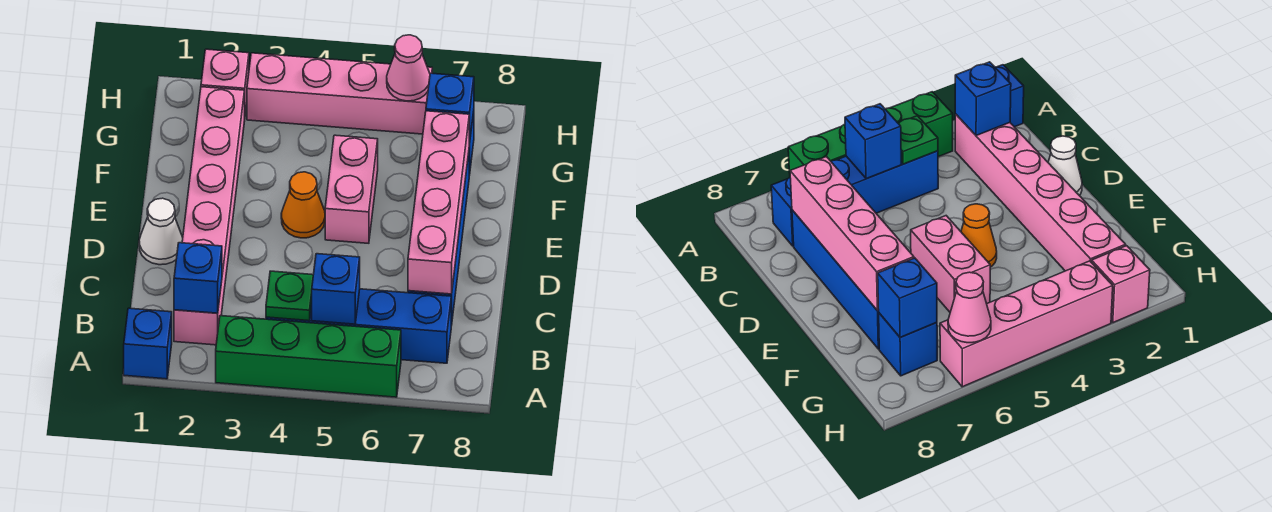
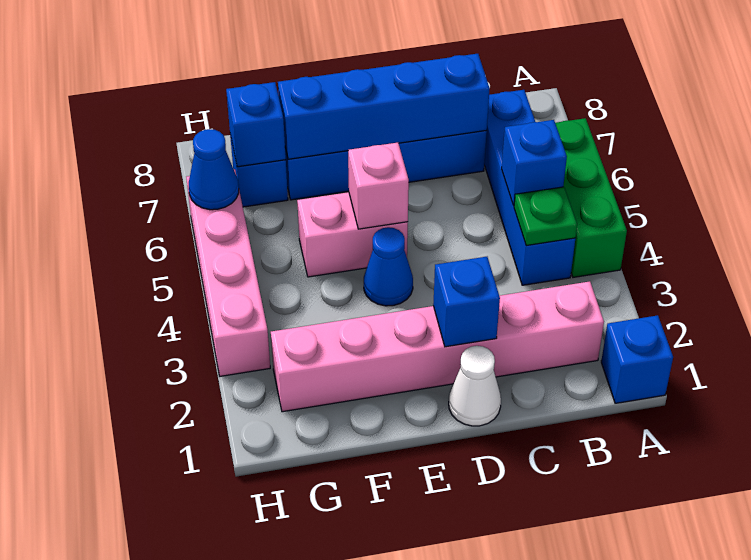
green brick A3:A6 level 1 -> green brick A4:A6 level 1
blue brick B2 level 2 -> blue brick D2 level 2
pink brick C7:F7 level 2 -> blue brick C7:F7 level 2
orange cone E4 level 1 -> blue cone E4 level 1
pink brick H2 level 1 -> pink brick E5 level 2
pink cone H6 level 2 -> blue cone H6 level 2

